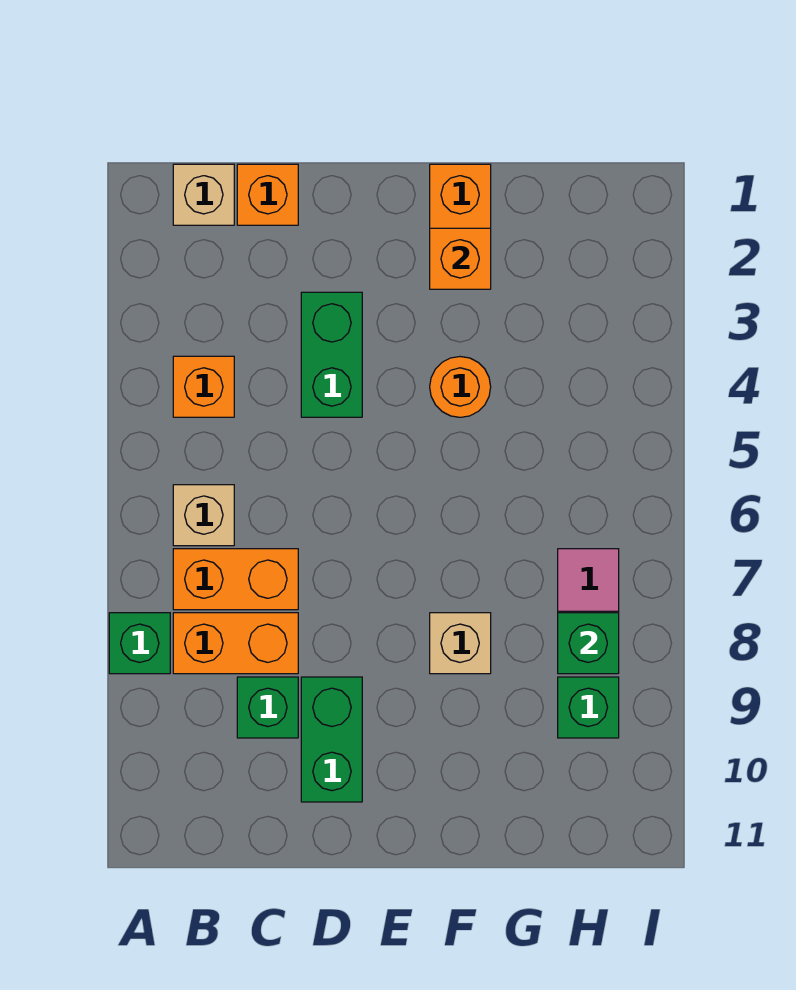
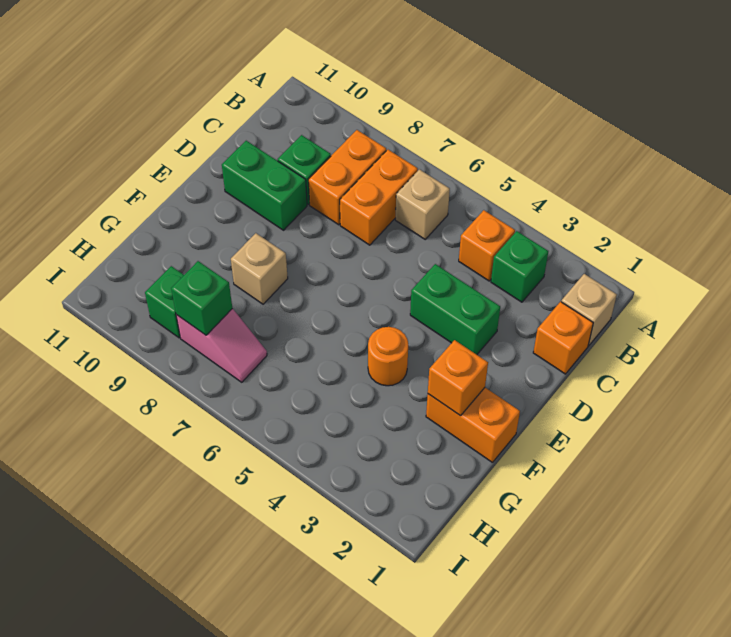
green brick A8 level 1 -> green brick B3 level 1

